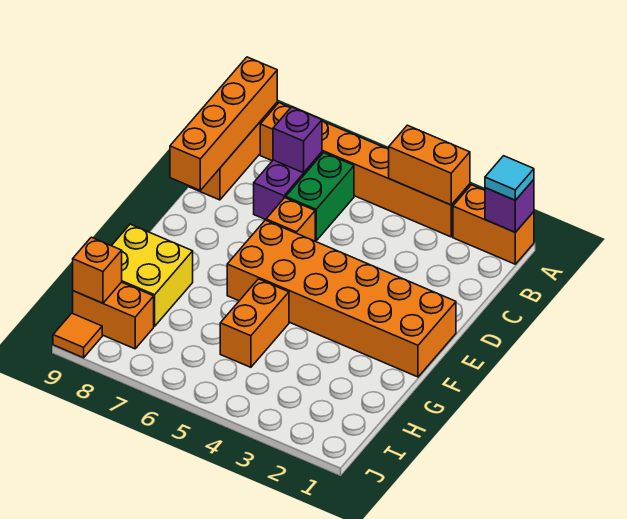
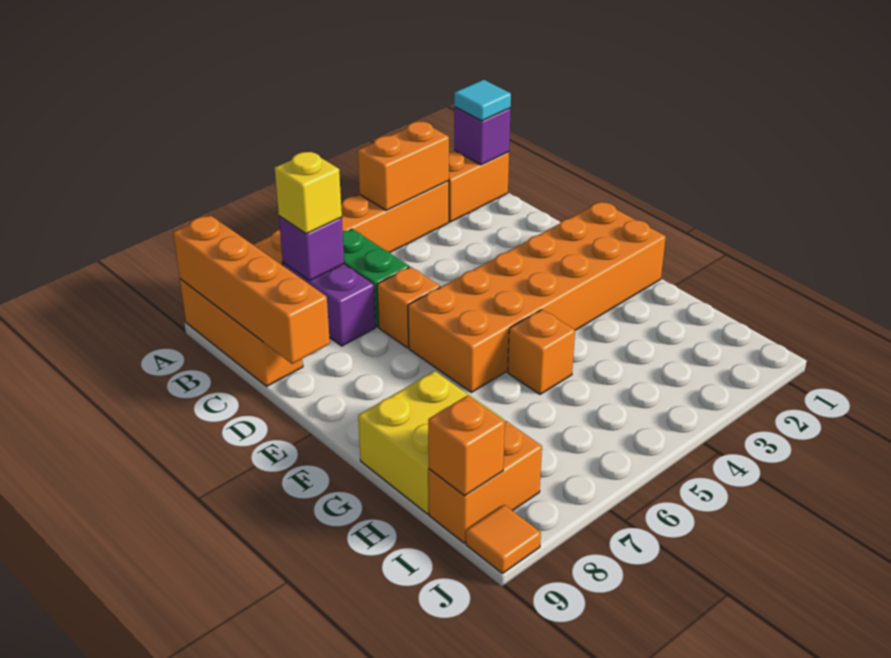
none -> yellow brick B7 level 3
orange brick G5:H5 level 1 -> orange brick G5 level 1

